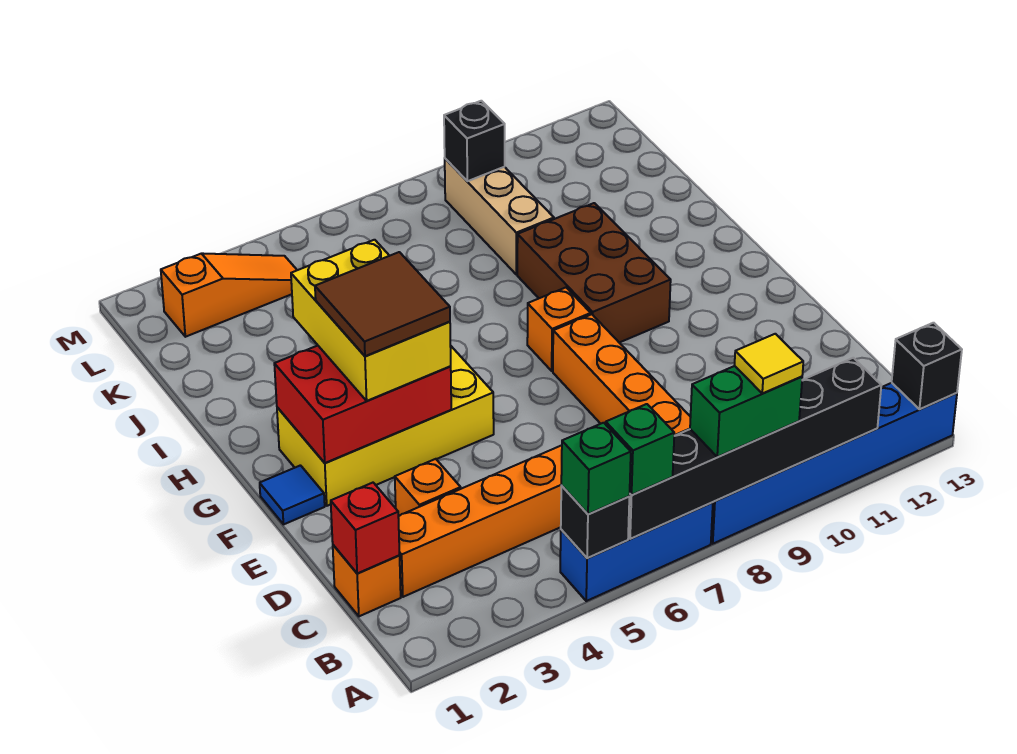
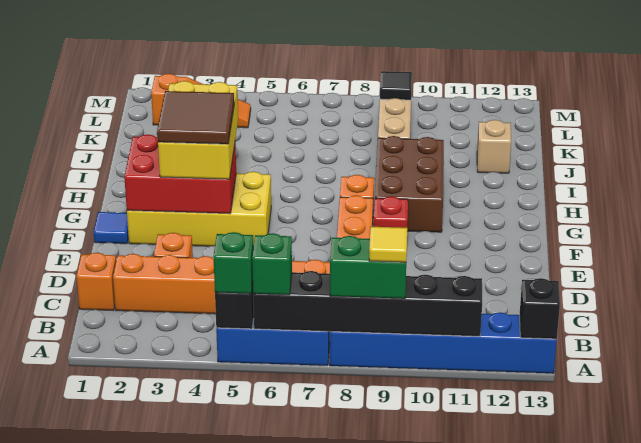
red brick C1 level 2 -> red brick F9 level 1
none -> tan brick J12 level 1
black brick L9 level 2 -> black tile L9 level 2

